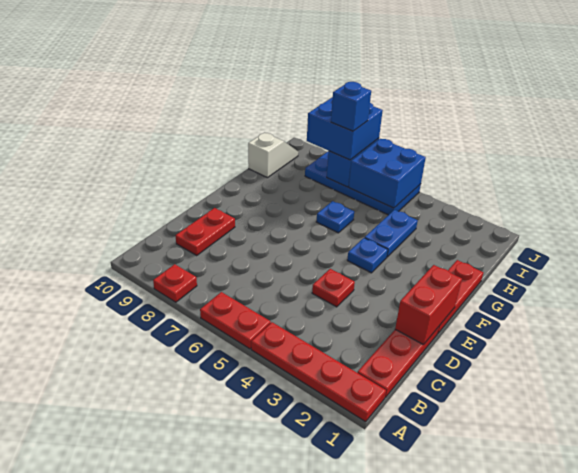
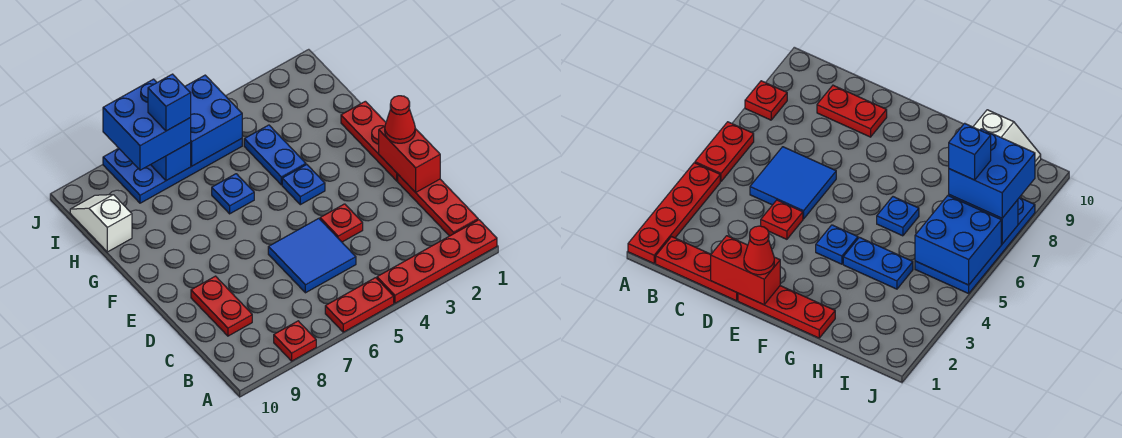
none -> blue tile C5:D6 level 1
none -> red cone E1 level 3

